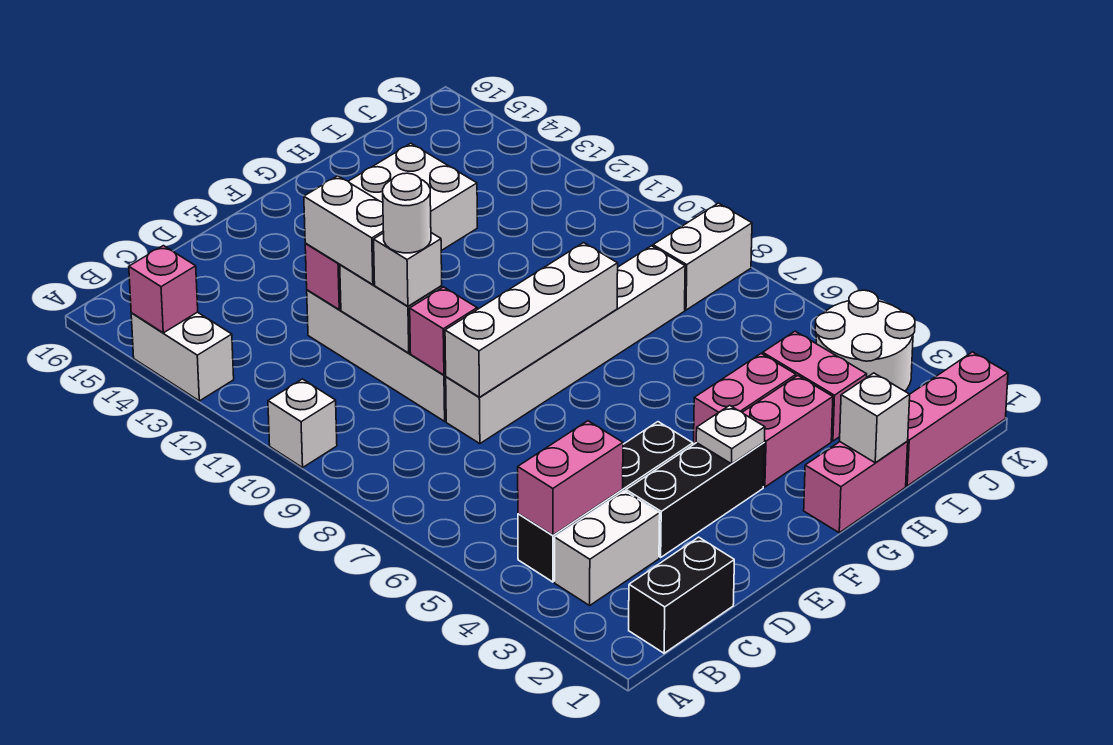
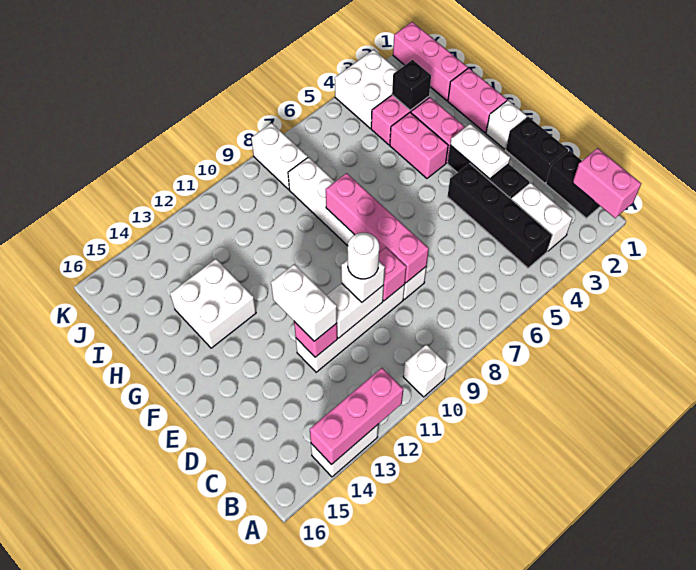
pink brick A14 level 2 -> pink brick A12:A14 level 2
pink brick B4:C4 level 2 -> pink brick A1:B1 level 2
none -> black brick D1:E1 level 1
white brick D8:G8 level 2 -> pink brick D8:G8 level 2
white brick D11:D12 level 3 -> white brick D12:E12 level 3
white plate F3 level 2 -> white plate E3:F3 level 2
white brick H1 level 2 -> white brick F1 level 1
none -> black brick I3 level 2
white round brick J3:K4 level 1 -> white brick J3:K4 level 1

